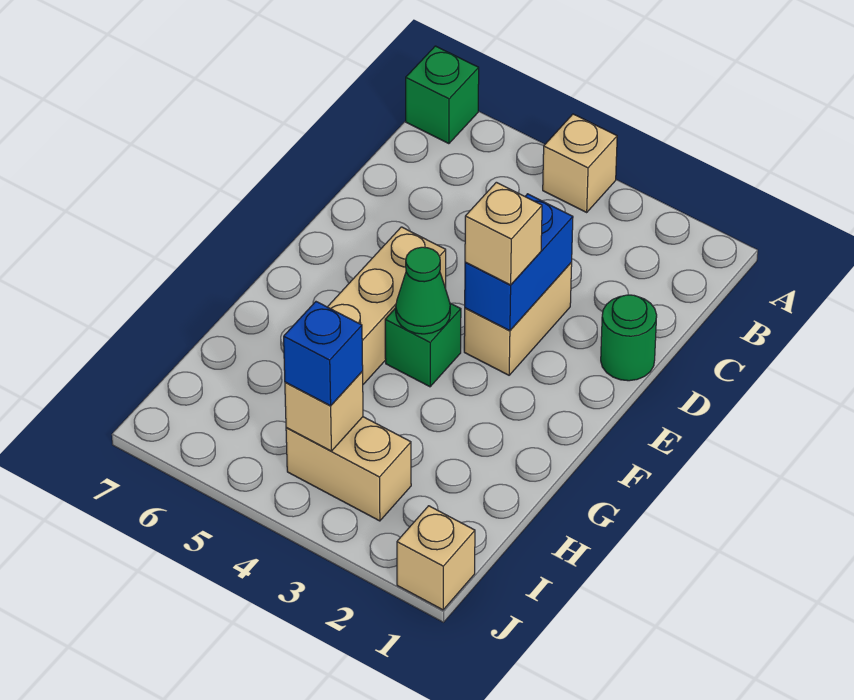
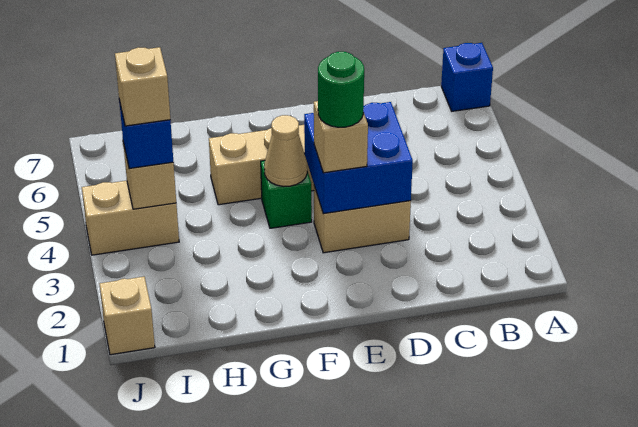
tan brick A4 level 1 -> tan brick I4 level 4
green brick A7 level 1 -> blue brick A7 level 1
green round brick D1 level 1 -> green round brick E3 level 4
blue brick D3:E3 level 2 -> blue brick D3:E4 level 2
green cone F4 level 2 -> tan cone F4 level 2
tan brick I3:I4 level 1 -> tan brick I4:J4 level 1

